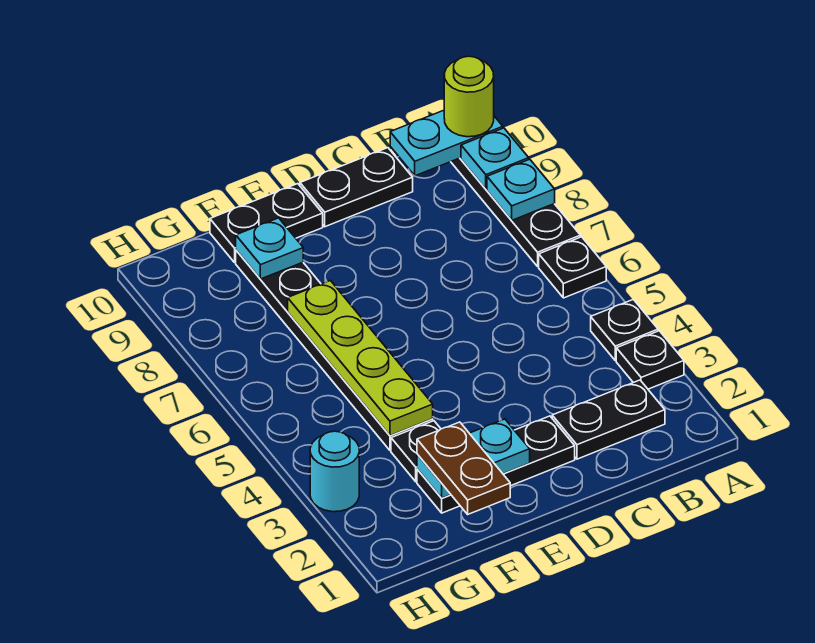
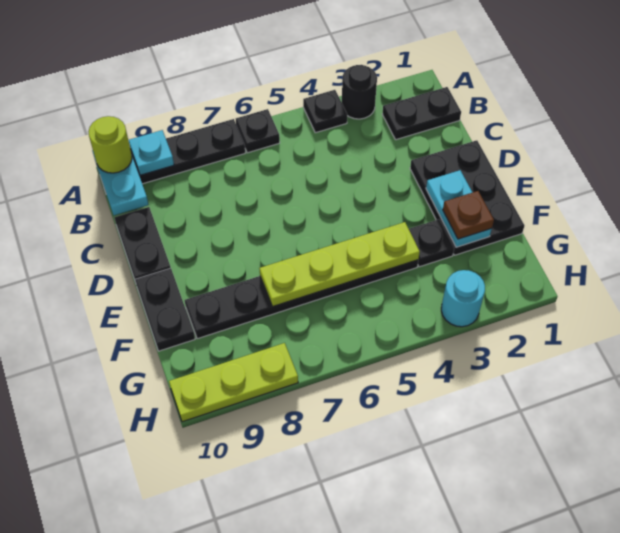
black plate A3 level 1 -> black round brick A3 level 1
cyan plate A8 level 2 -> none
black plate B2:C2 level 1 -> black plate B1:B2 level 1
black plate D2:F2 level 1 -> black plate D1:F2 level 1
brown plate F1:F2 level 3 -> brown plate F2 level 3
cyan plate F9 level 2 -> none
none -> lime plate H8:H10 level 1

